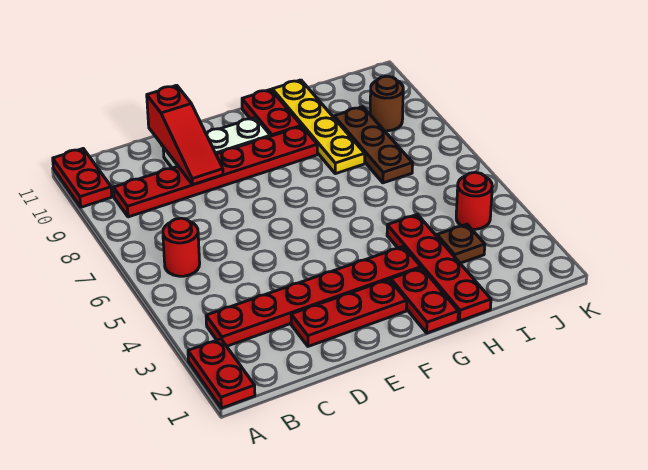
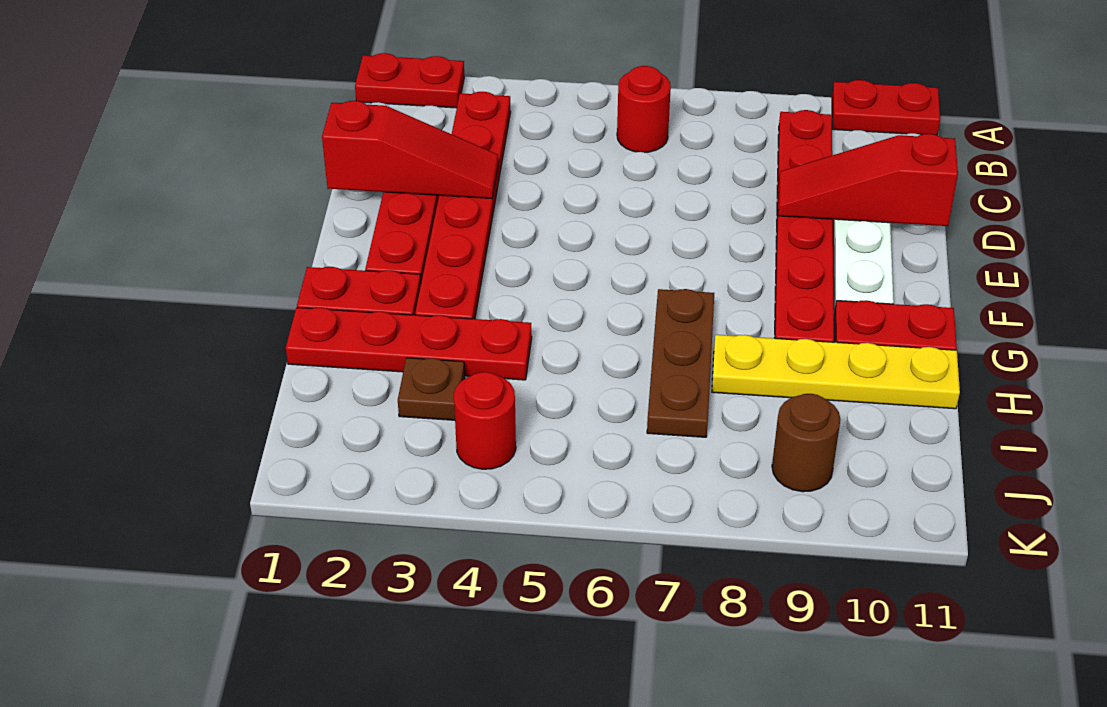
none -> red slope D1:D3 level 2 top 1
brown plate I7:I9 level 1 -> brown plate G7:I7 level 1

